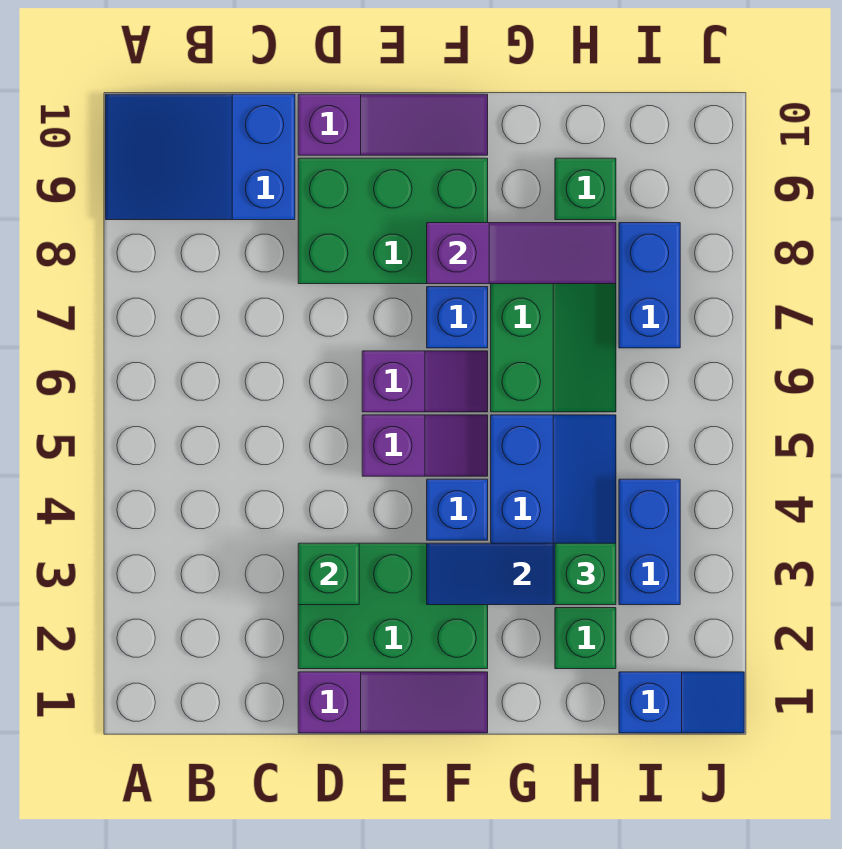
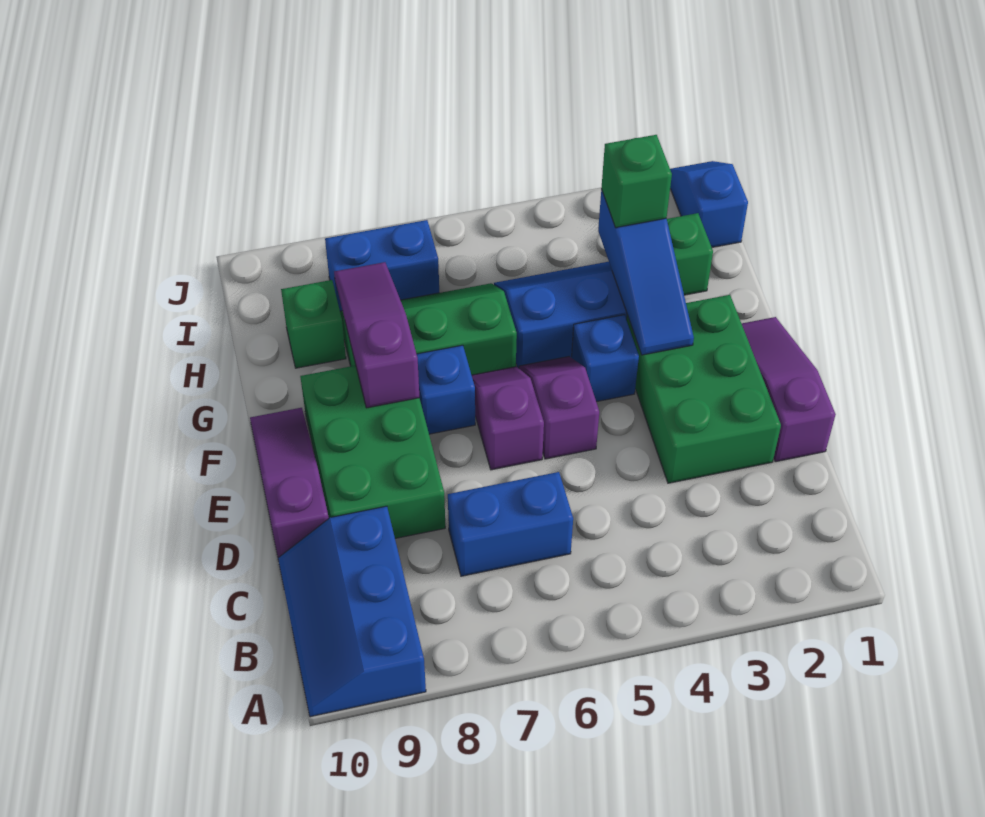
blue slope A9:C10 level 1 top C -> blue slope A9:C10 level 1 top 9
green brick D3 level 2 -> none
blue brick I3:I4 level 1 -> blue brick C6:C7 level 1

